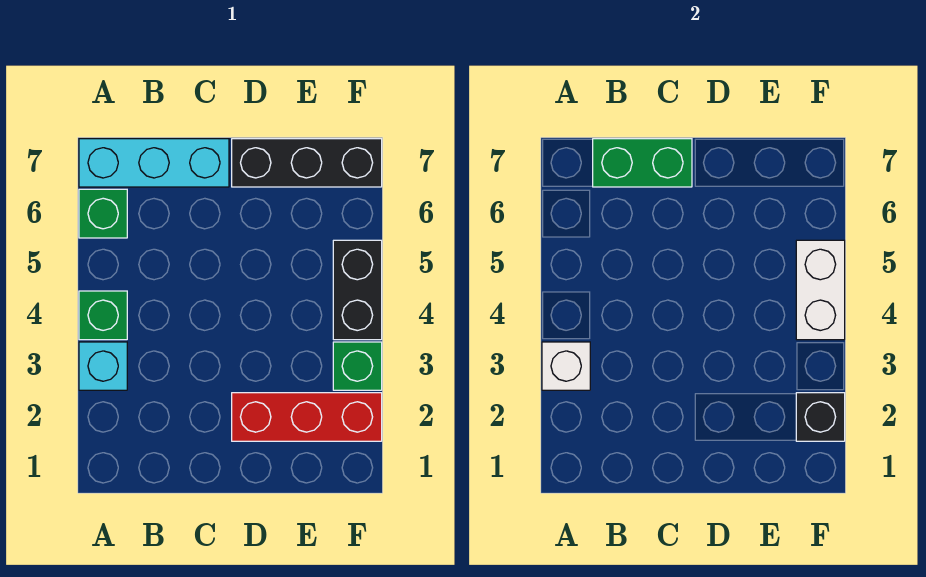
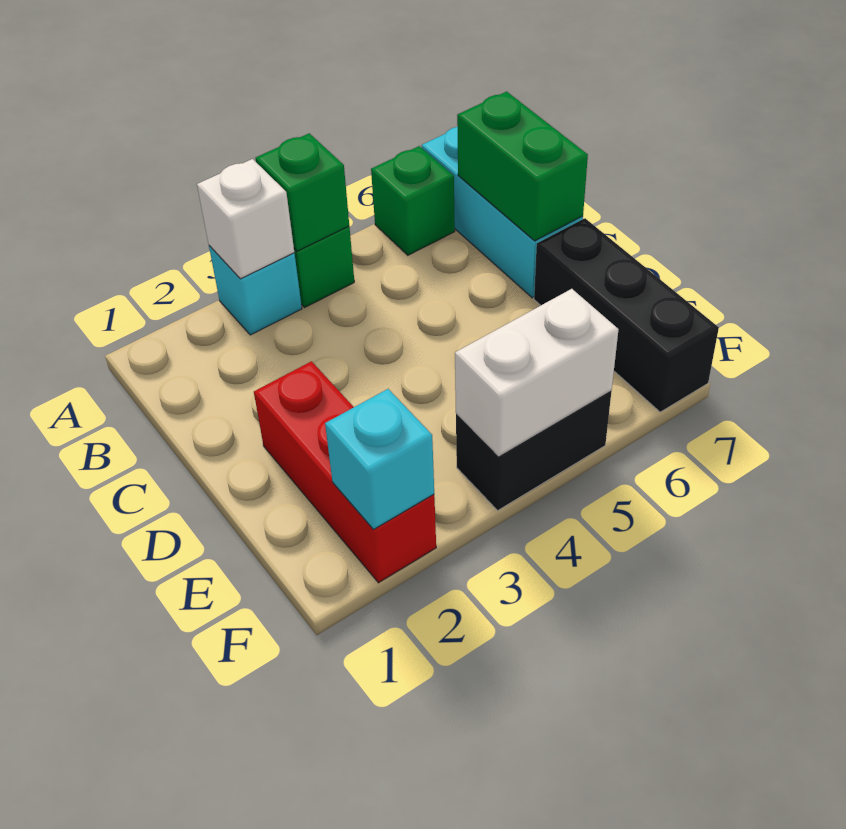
black brick F2 level 2 -> cyan brick F2 level 2
green brick F3 level 1 -> green brick A4 level 2

